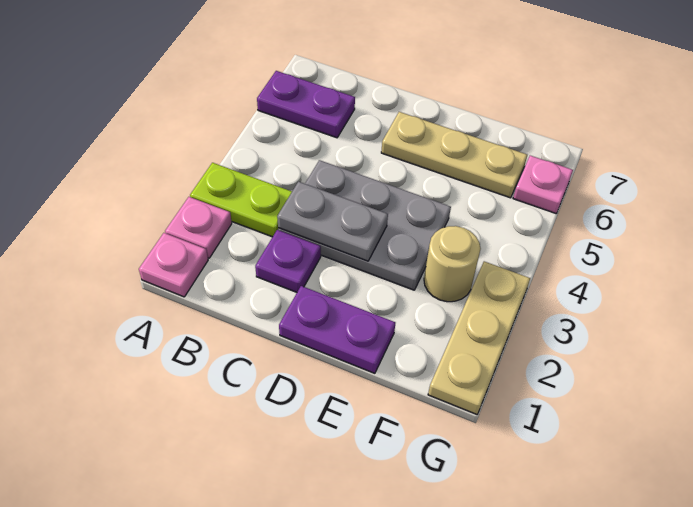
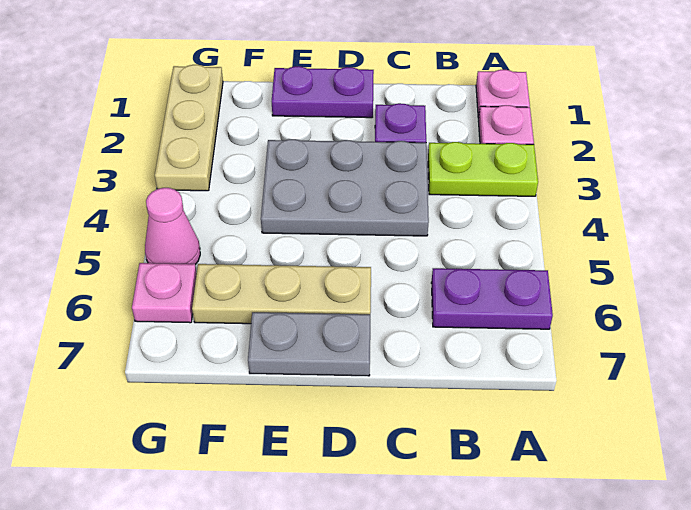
grey plate C3:D3 level 2 -> grey plate D7:E7 level 1
tan round brick F3 level 1 -> none
none -> pink cone G5 level 1

